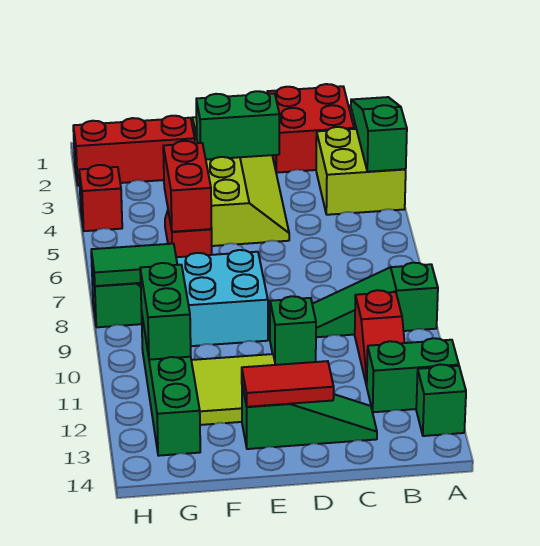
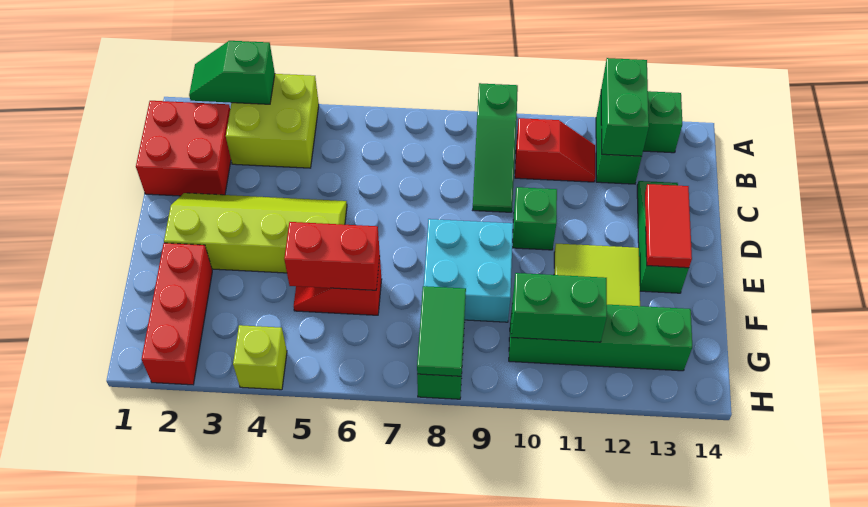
green slope A2:A4 level 2 top 4 -> green slope A2:A3 level 2 top 3
green brick D3:E3 level 2 -> green brick A12:B12 level 2
red brick H4 level 1 -> lime brick H4 level 1

